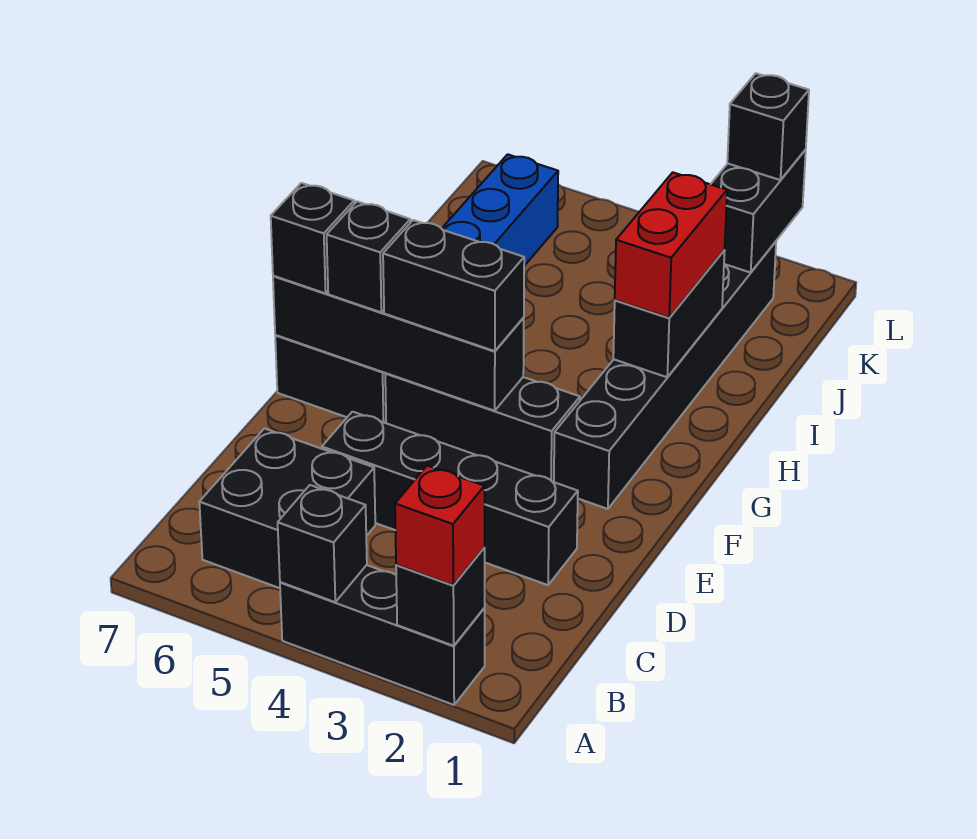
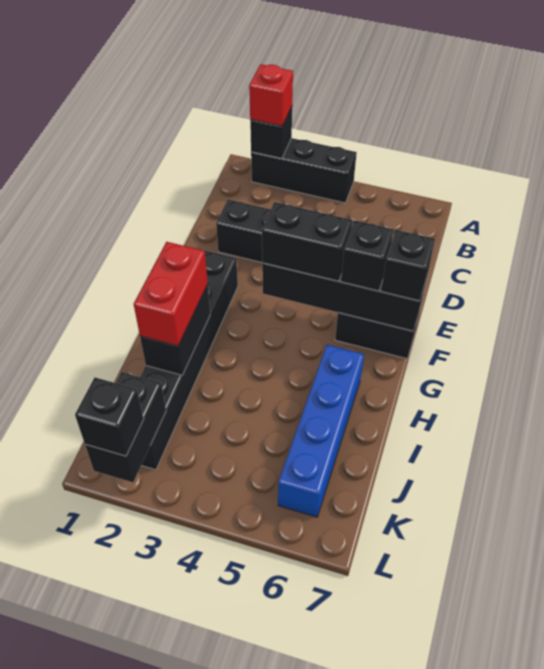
black brick A4 level 2 -> none
black brick B5:C6 level 1 -> none
black brick F3:F5 level 1 -> none

